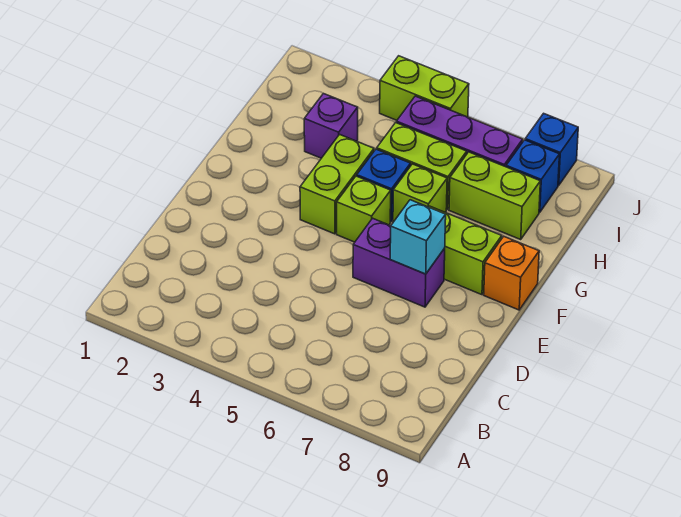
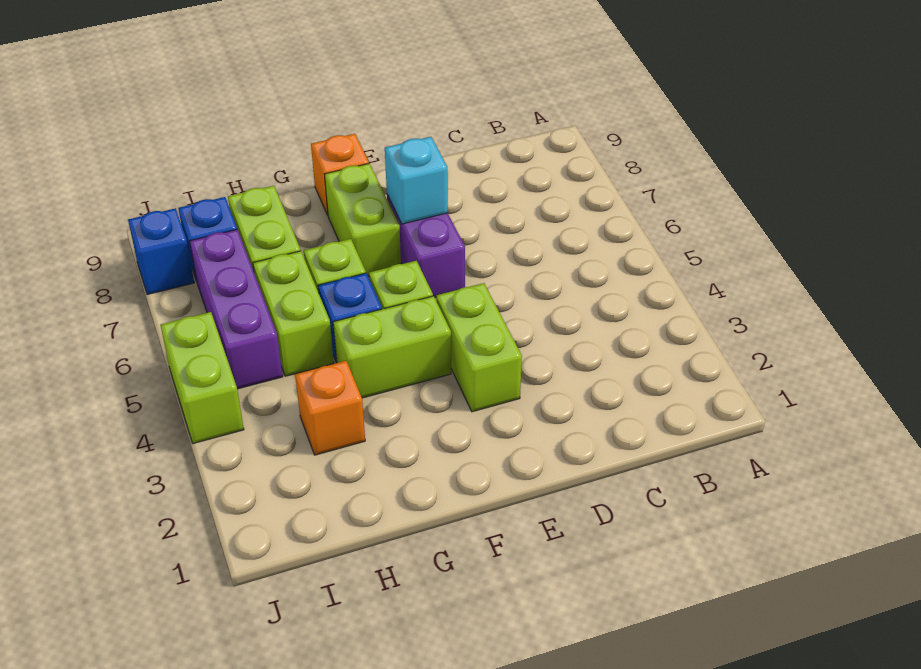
none -> lime brick E3:E4 level 1
purple brick H3 level 1 -> orange brick H3 level 1

